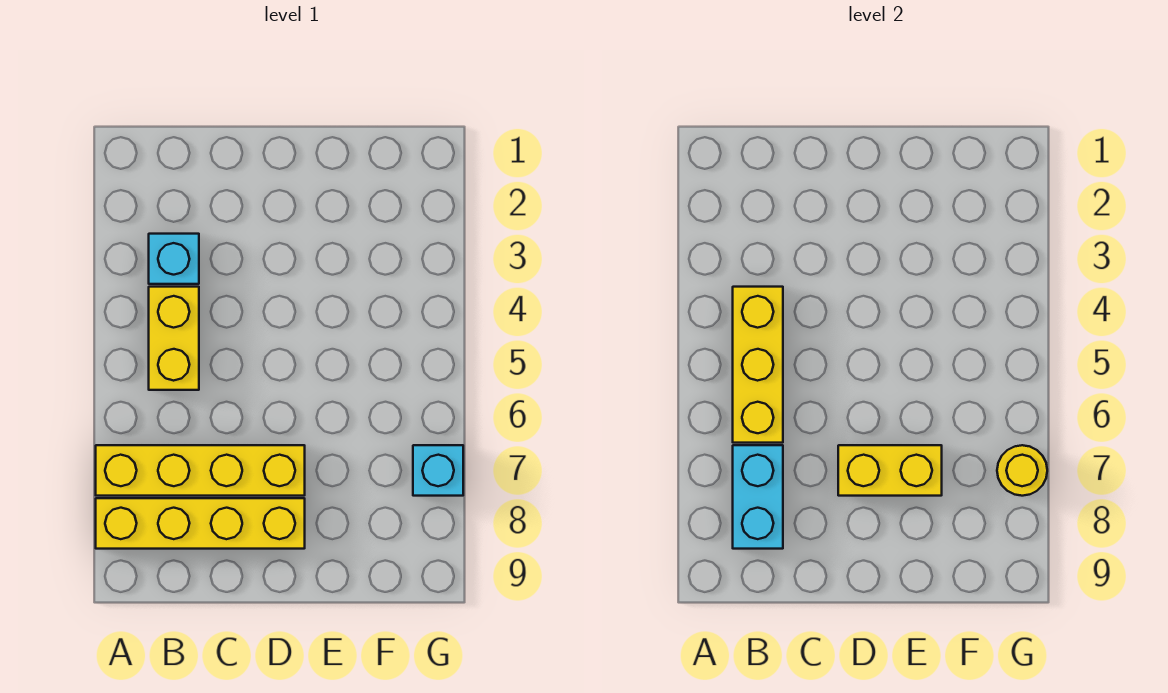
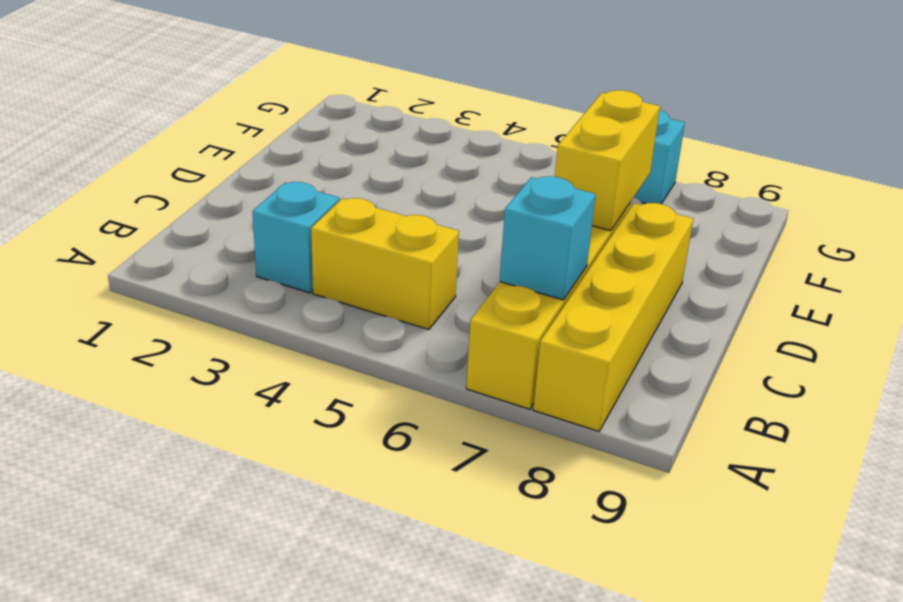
yellow brick B4:B6 level 2 -> none
cyan brick B7:B8 level 2 -> cyan brick B7 level 2
yellow round brick G7 level 2 -> none

